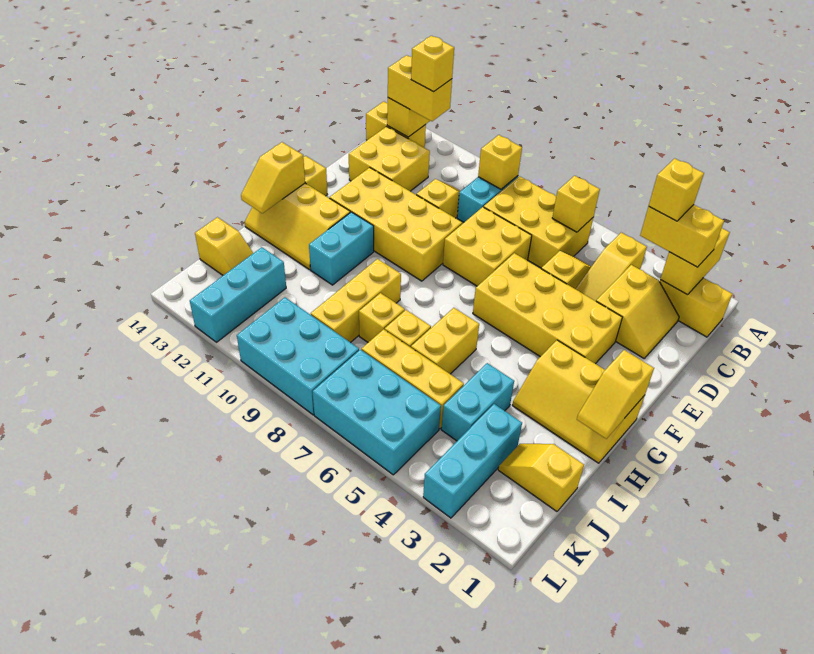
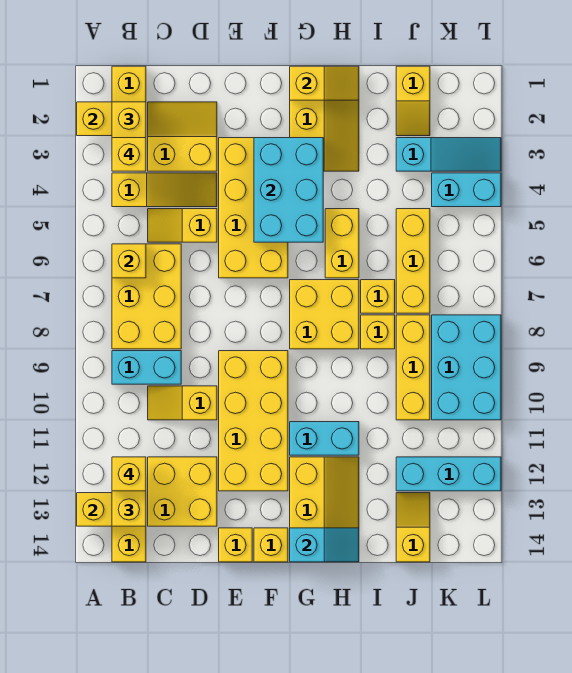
yellow brick B9 level 2 -> yellow brick E14 level 1
yellow brick D7:E8 level 1 -> yellow brick G7:H8 level 1
yellow slope G14:H14 level 2 top G -> cyan slope G14:H14 level 2 top G
yellow brick H6:I6 level 1 -> yellow brick H5:H6 level 1
yellow brick H9:J9 level 1 -> yellow brick J8:J10 level 1
cyan brick I4:J4 level 1 -> cyan brick K4:L4 level 1
cyan brick J3:L3 level 1 -> cyan slope J3:L3 level 1 top J
cyan brick K5:L7 level 1 -> cyan brick F3:G5 level 2

